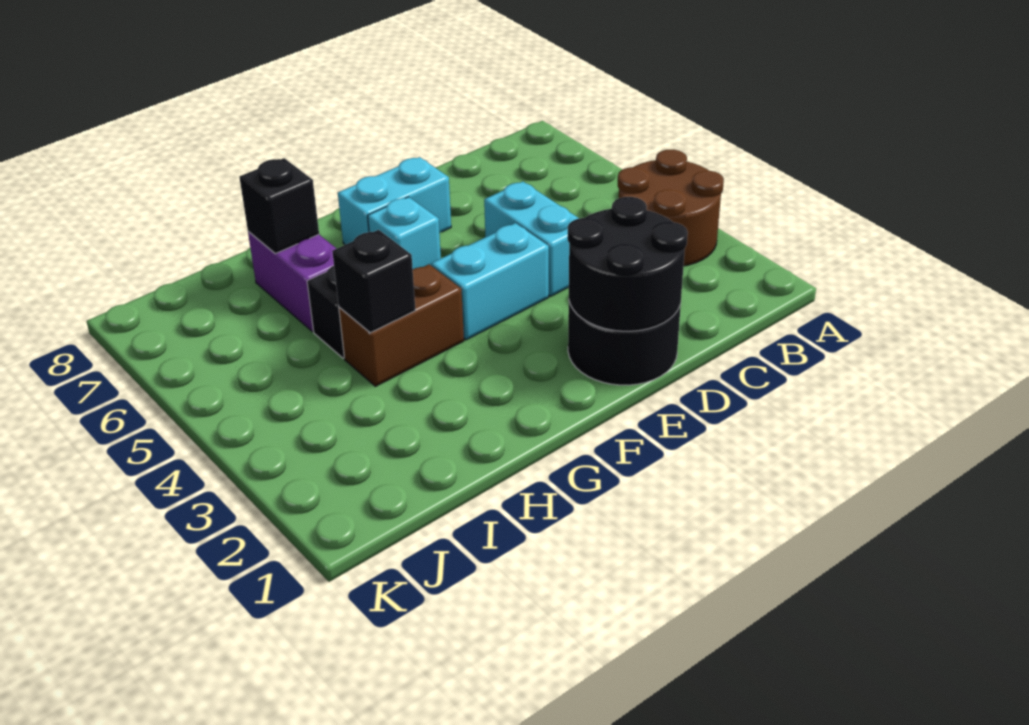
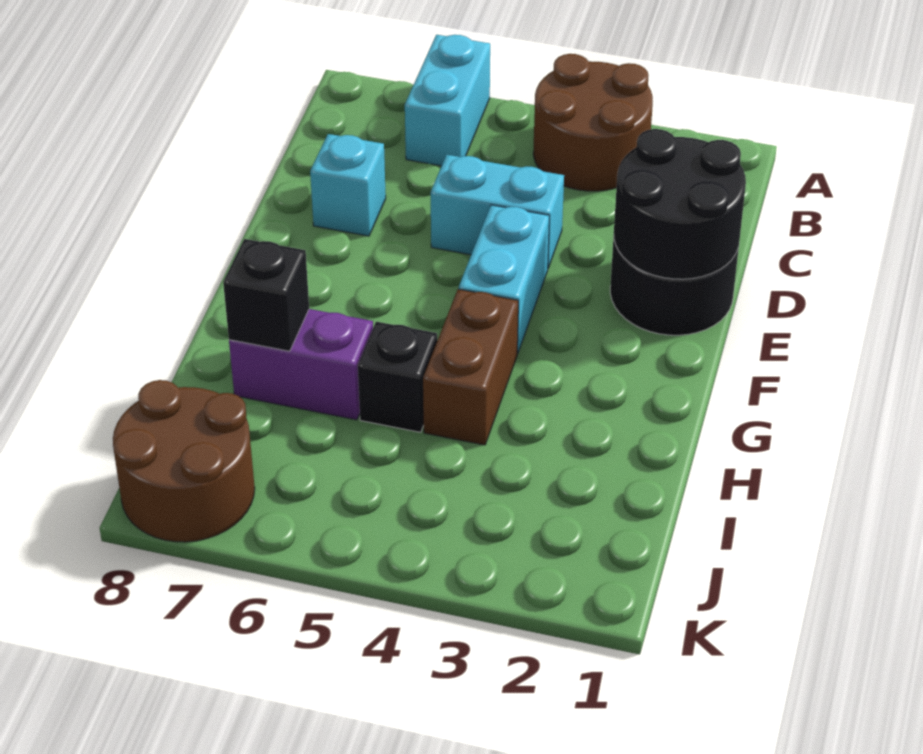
cyan brick E7:F7 level 1 -> cyan brick A6:B6 level 1
cyan brick F6 level 1 -> cyan brick D7 level 1
black brick H4 level 2 -> none
none -> brown round brick J7:K8 level 1

